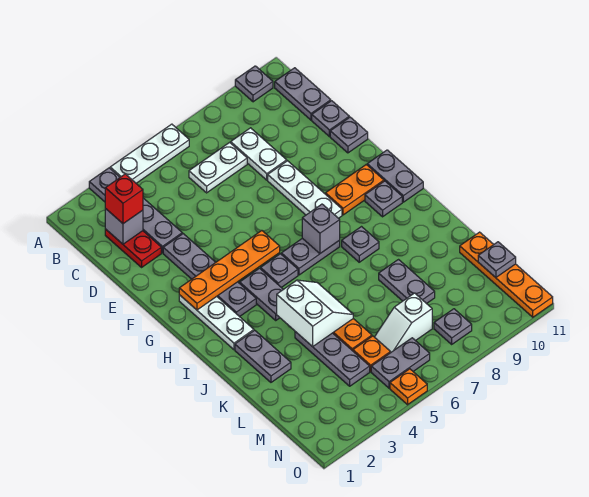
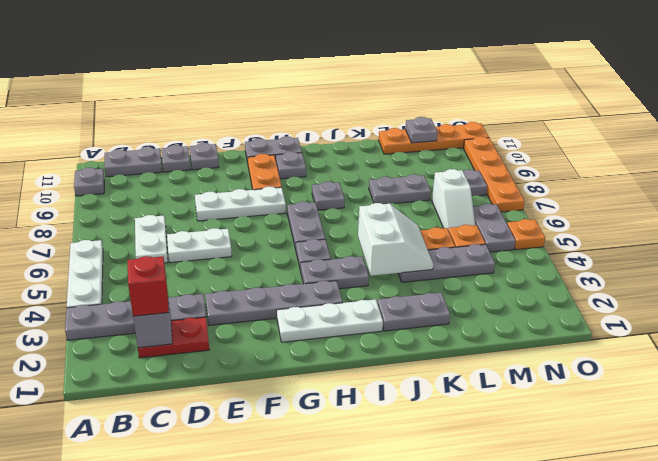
white plate C8:D8 level 1 -> white plate D6:E6 level 1
orange plate G2:G5 level 2 -> orange plate O7:O10 level 1
grey brick H7 level 2 -> none
white slope J4:K5 level 2 top 4 -> white slope J4:K5 level 2 top J

